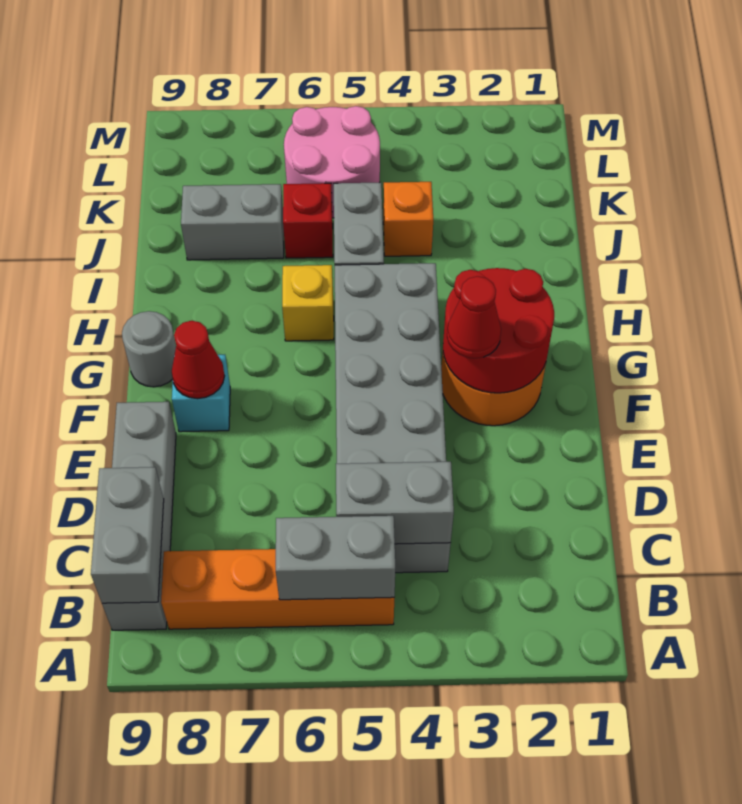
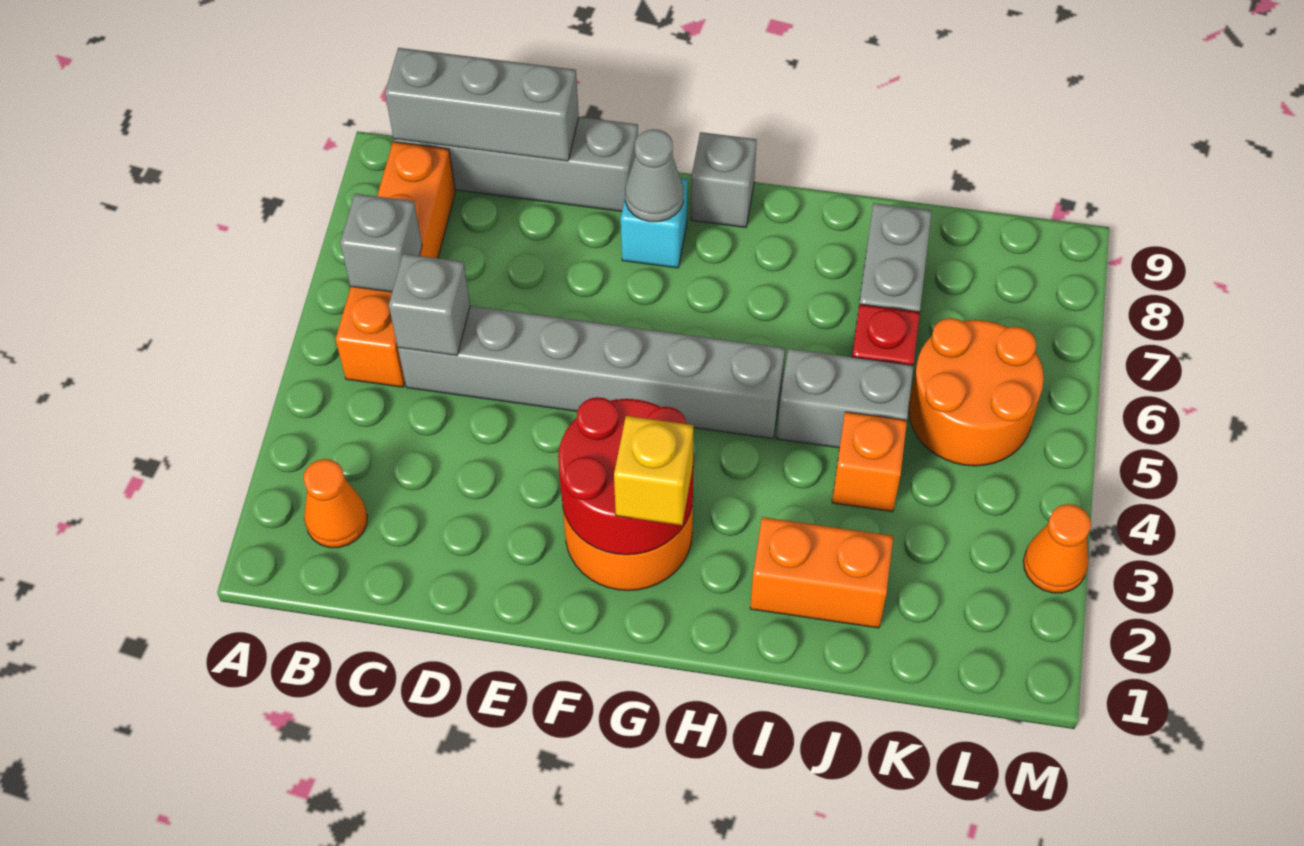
none -> orange cone B2 level 1
grey brick B5:B6 level 2 -> grey brick B6 level 2
grey brick B9:C9 level 2 -> grey brick B9:D9 level 2
grey brick C4:H5 level 1 -> grey brick C5:H5 level 1
grey brick C4:C5 level 2 -> grey brick C5 level 2
red cone F3 level 3 -> none
red cone F8 level 2 -> grey cone F8 level 2
grey round brick G9 level 1 -> grey brick G9 level 1
yellow brick H6 level 1 -> yellow brick G2 level 3
none -> orange brick I2:J2 level 1
pink round brick K5:L6 level 1 -> orange round brick K5:L6 level 1
none -> orange cone M3 level 1

